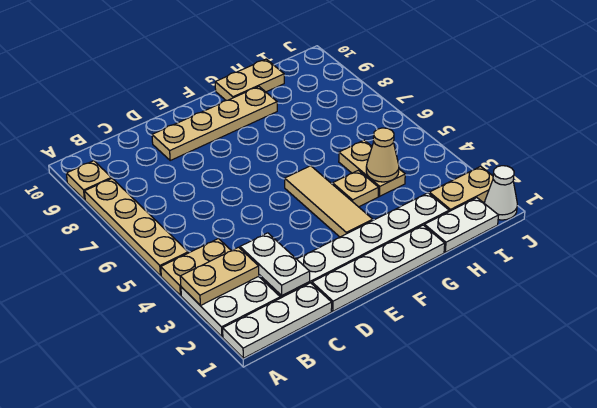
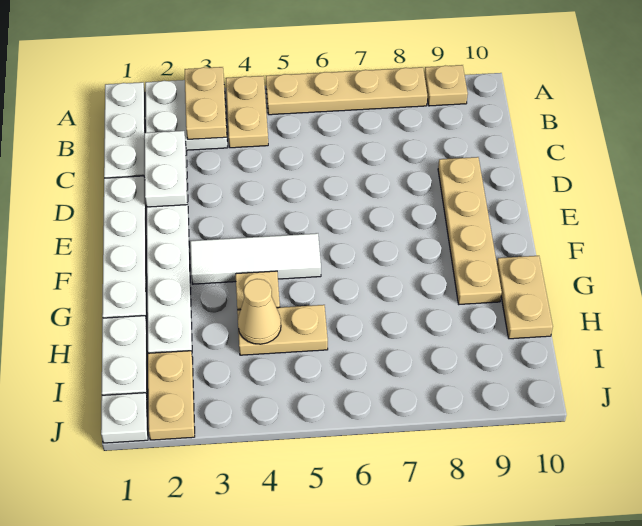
white plate C2:C3 level 2 -> white plate C2:D2 level 2
tan tile F3:F5 level 1 -> white tile F3:F5 level 1
white cone J1 level 1 -> white plate J1 level 1

